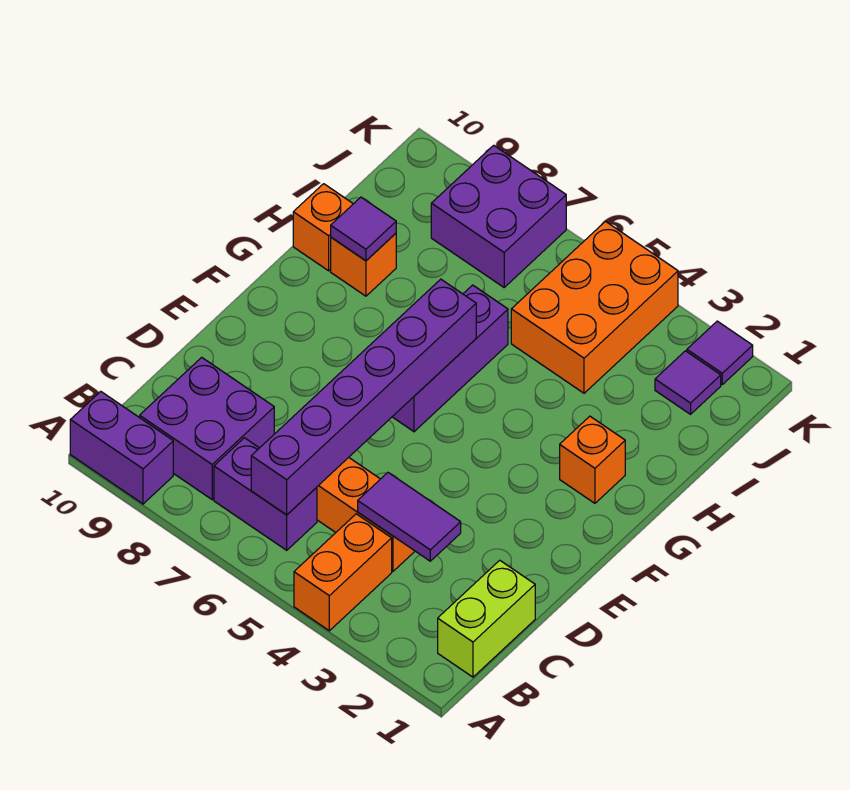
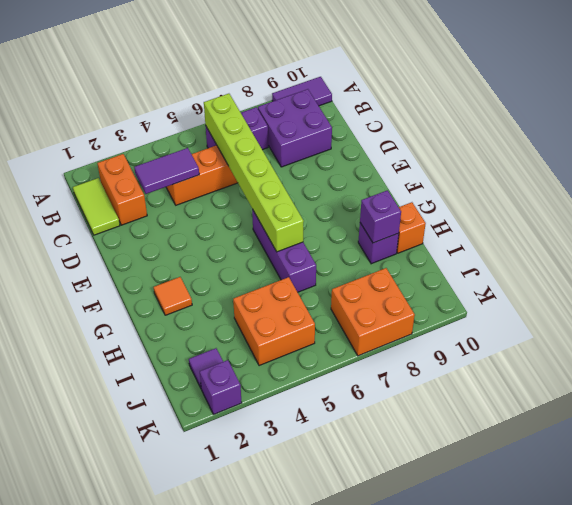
orange brick A4:B4 level 1 -> orange brick B2:C2 level 1
purple brick A9:A10 level 1 -> purple tile A9:A10 level 1
lime brick B1:C1 level 1 -> lime tile B1:C1 level 1
purple brick B6:G6 level 2 -> lime brick B6:G6 level 2
orange brick G2 level 1 -> orange tile G2 level 1
orange brick H9 level 1 -> purple brick H9 level 1
purple tile H9 level 2 -> purple brick H9 level 2
orange brick I4:K5 level 1 -> orange brick I4:J5 level 1
purple brick J7:K8 level 1 -> orange brick J7:K8 level 1
purple tile K2 level 1 -> purple brick K2 level 1

